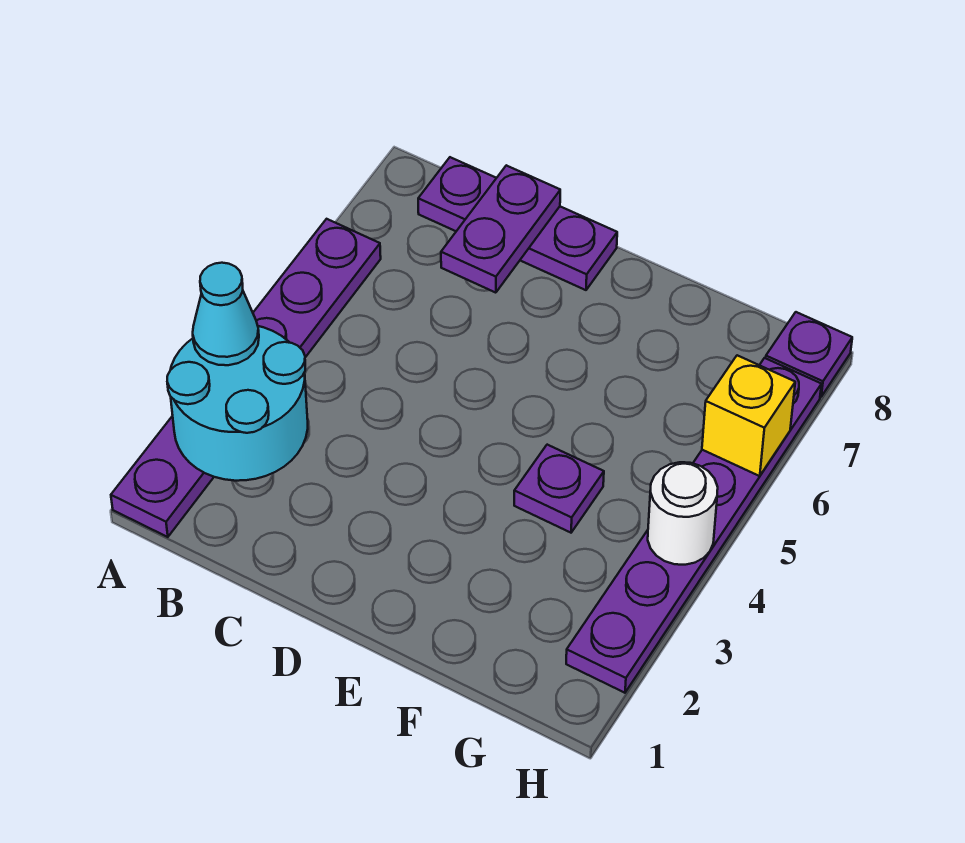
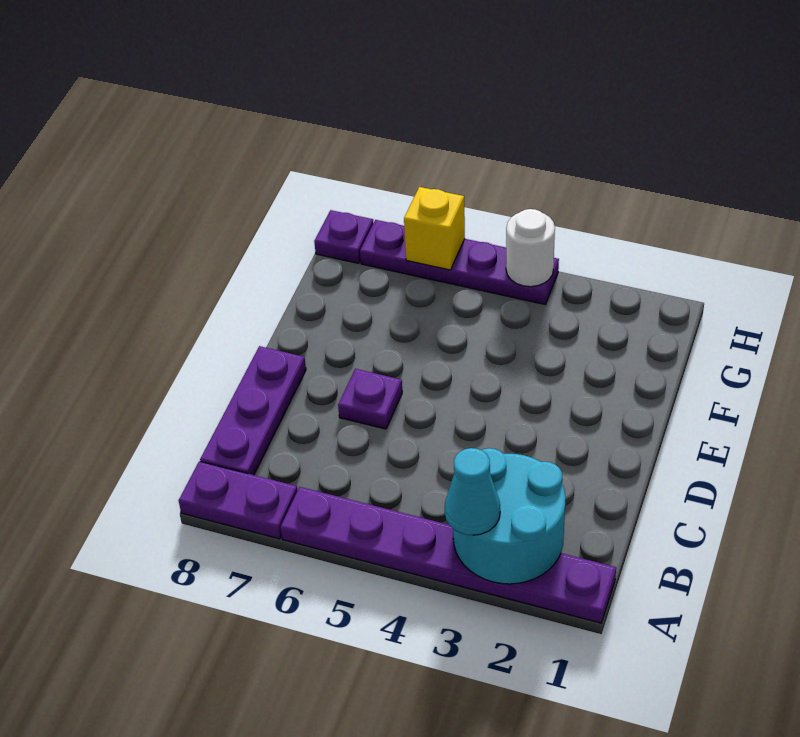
purple plate C7:C8 level 2 -> purple plate A7:A8 level 1
purple plate F4 level 1 -> purple plate D6 level 1
purple plate H2:H7 level 1 -> purple plate H4:H7 level 1

